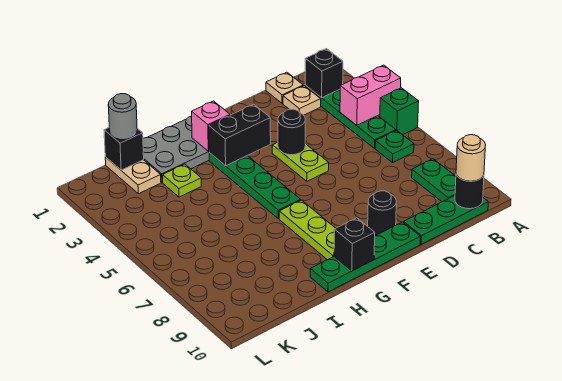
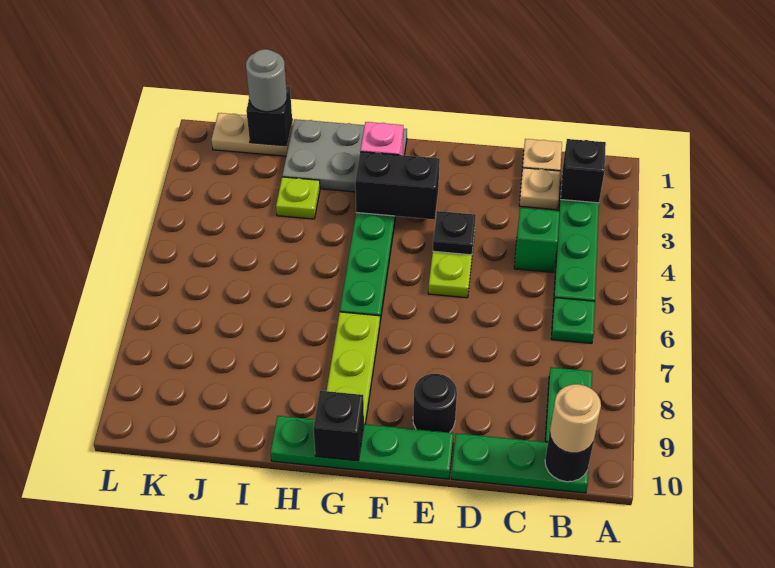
pink brick A4:B4 level 2 -> none
green brick A5 level 1 -> green brick C4 level 1
black round brick E4 level 2 -> black plate E4 level 2
tan plate J1:J2 level 1 -> tan plate J1:K1 level 1

